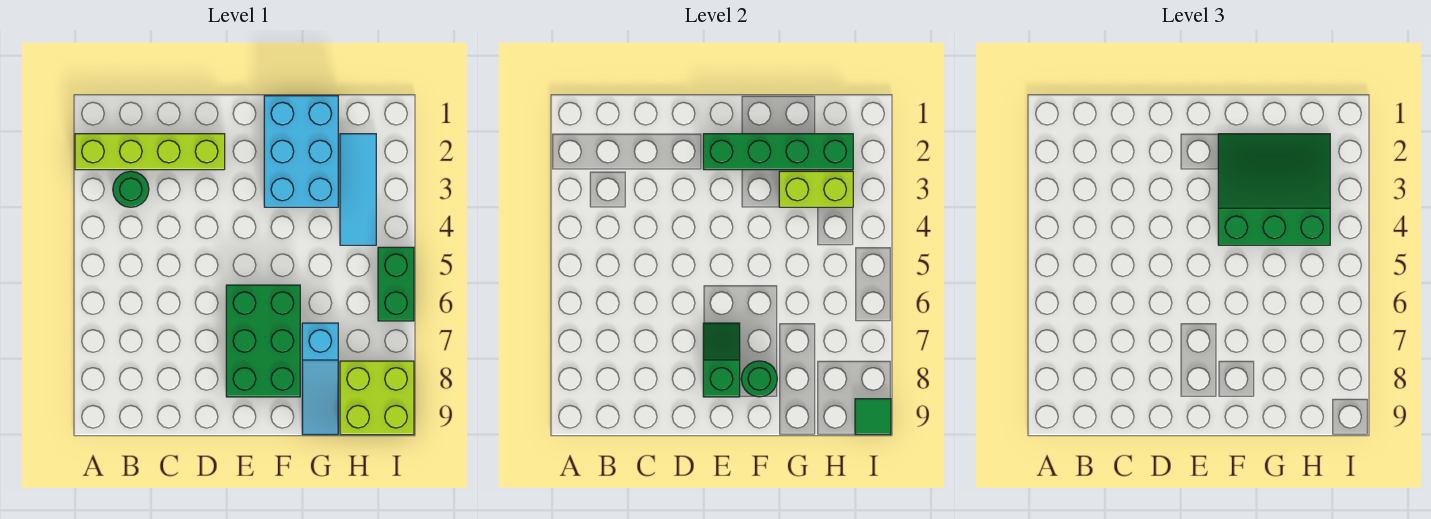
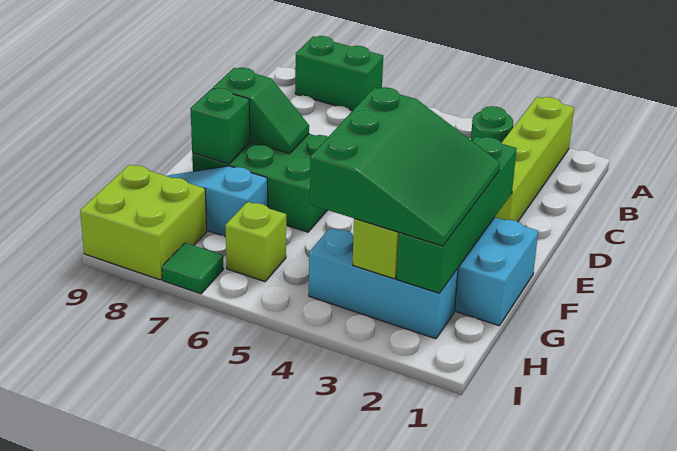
green round brick F8 level 2 -> green brick F8 level 2
cyan tile H2:H4 level 1 -> cyan brick H2:H4 level 1
none -> lime brick H6 level 1
green brick I5:I6 level 1 -> green brick A7:A8 level 1
green tile I9 level 2 -> green tile I7 level 1

